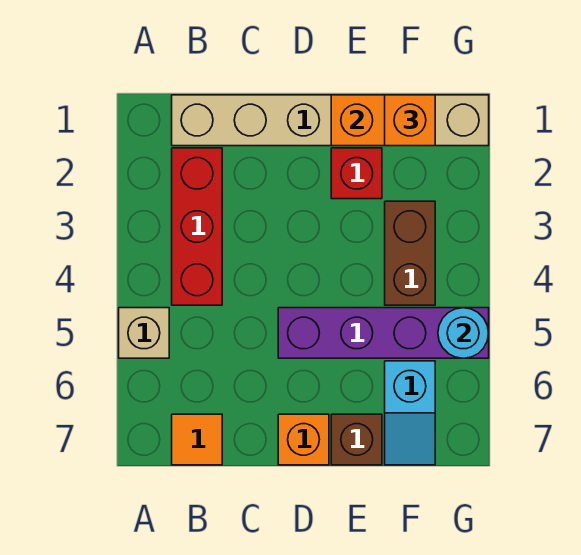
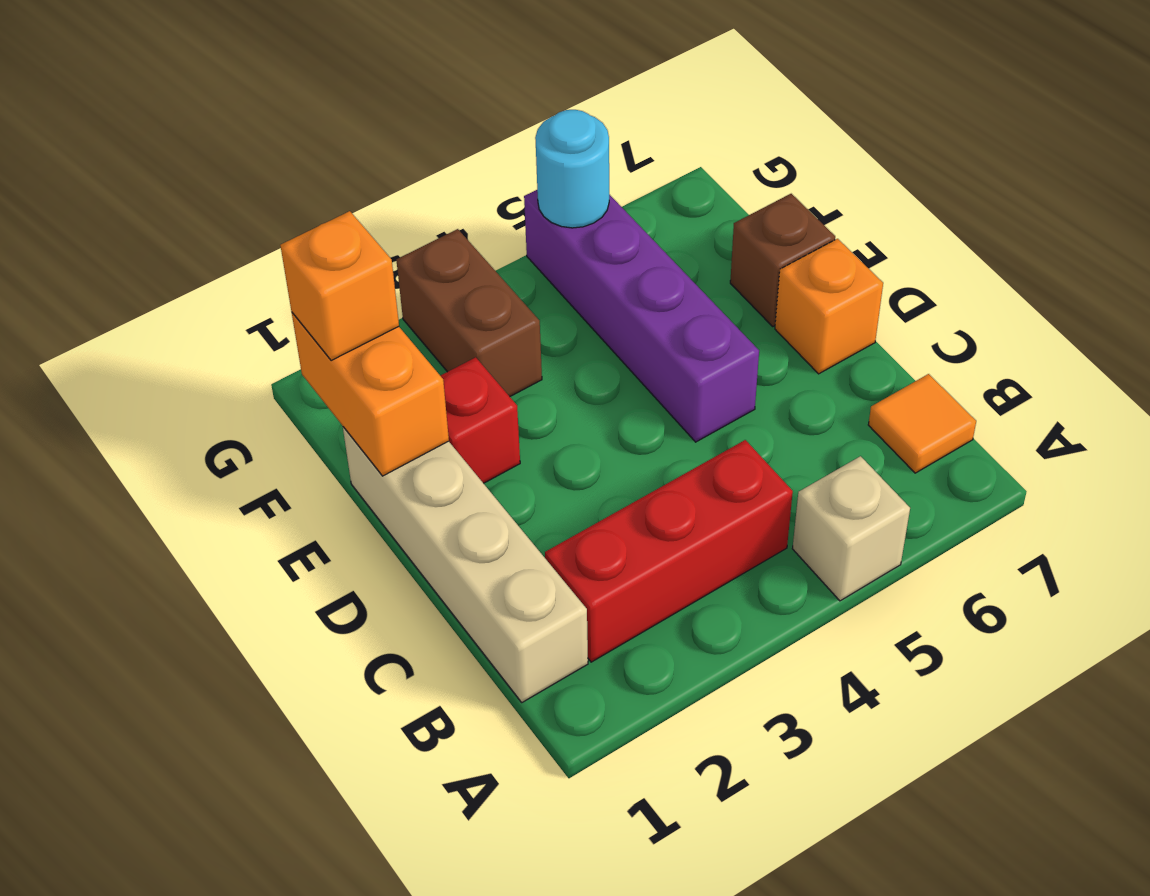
tan brick B1:G1 level 1 -> tan brick B1:E1 level 1
brown brick F3:F4 level 1 -> brown brick F3:G3 level 1
cyan slope F6:F7 level 1 top 6 -> none

